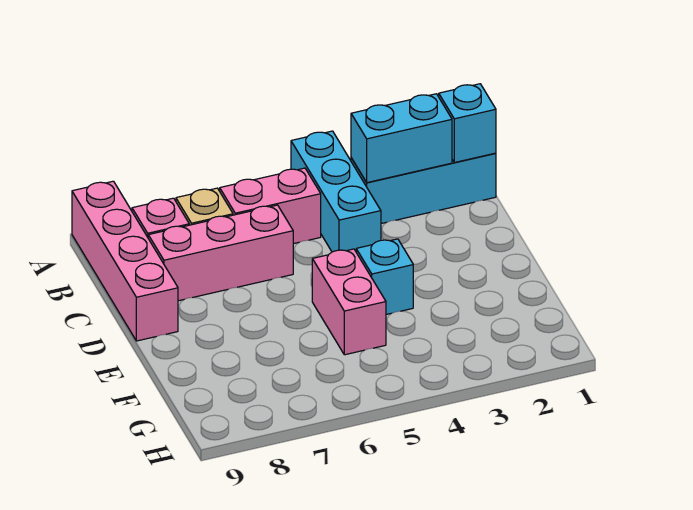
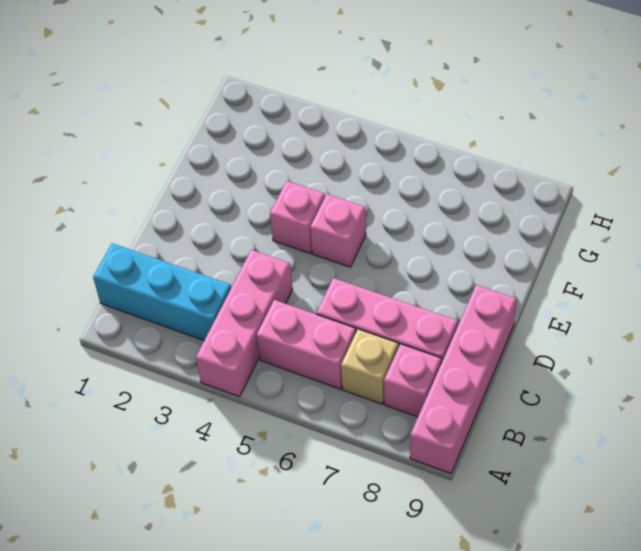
cyan brick A4:C4 level 1 -> pink brick A4:C4 level 1
cyan brick B1 level 2 -> none
cyan brick B2:B3 level 2 -> none
cyan brick E4 level 1 -> pink brick E4 level 1
pink brick E5:F5 level 1 -> pink brick E5 level 1

